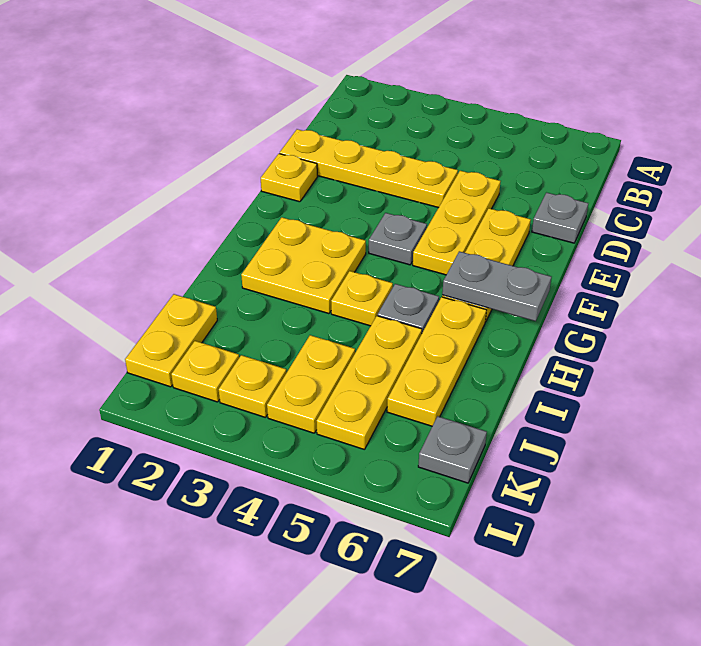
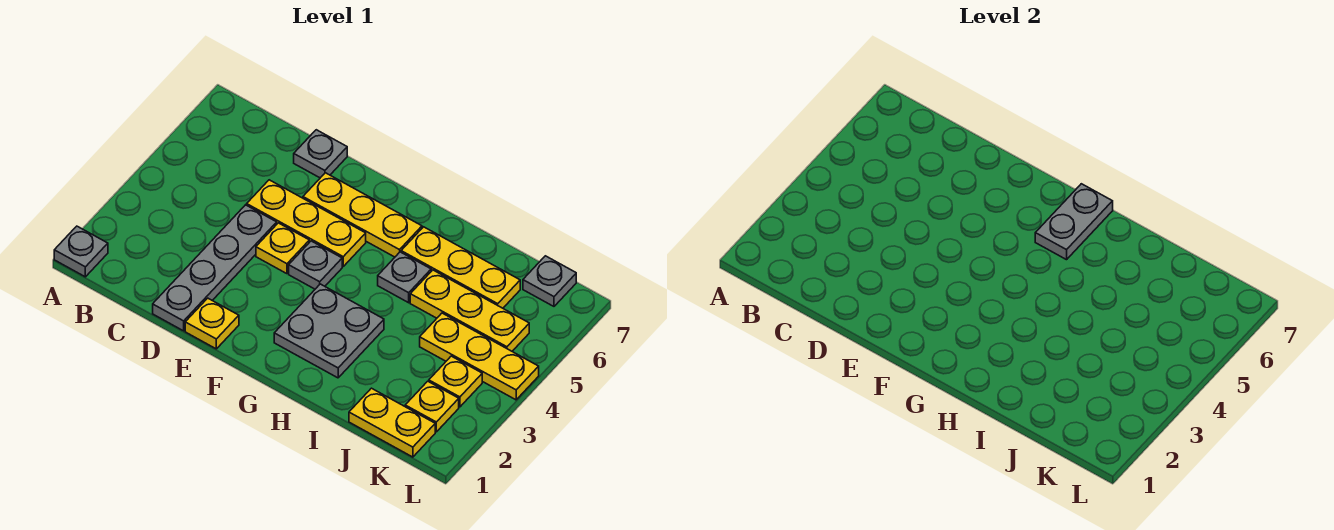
none -> grey plate A1 level 1
yellow plate D1:D4 level 1 -> grey plate D1:D4 level 1
yellow plate G2:H3 level 1 -> grey plate G2:H3 level 1
yellow plate H4 level 1 -> yellow plate E4 level 1
yellow plate J4:K4 level 1 -> yellow plate J4:L4 level 1

